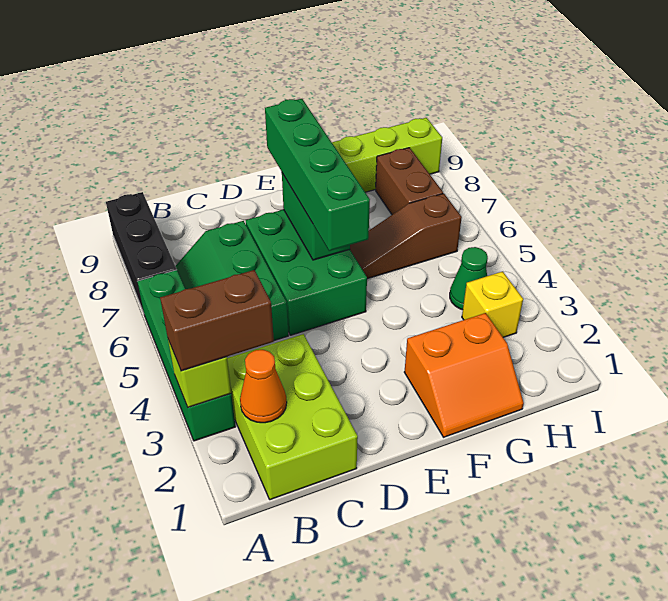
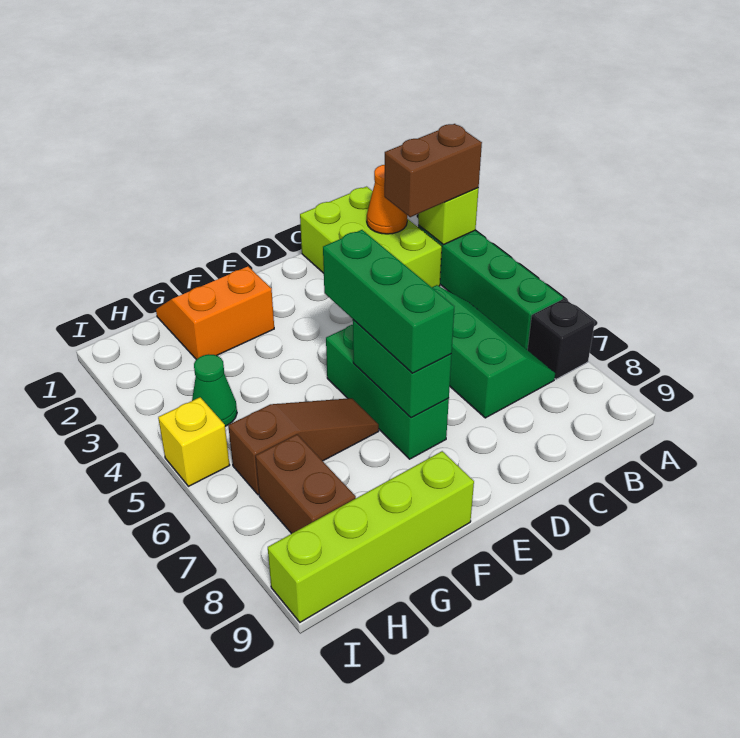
black brick A7:A9 level 1 -> black brick A7 level 1
green brick D5:E7 level 1 -> green brick E5:E7 level 1
green brick E5:E8 level 3 -> green brick E5:E7 level 3
yellow brick H3 level 1 -> yellow brick I5 level 1

